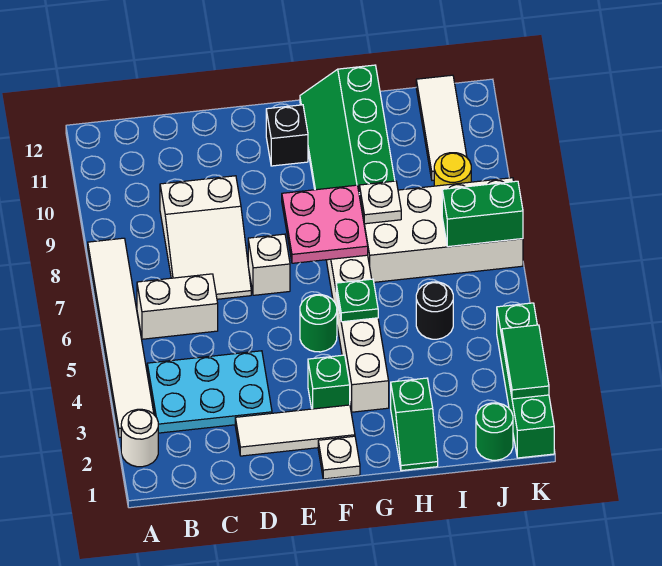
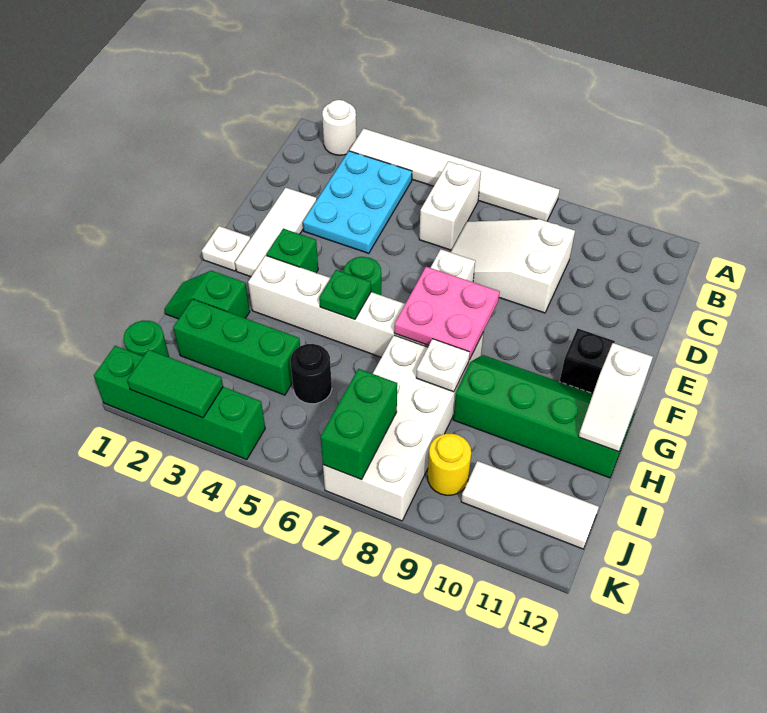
none -> white slope G12:H12 level 2 top G
none -> green brick I2:I4 level 1

